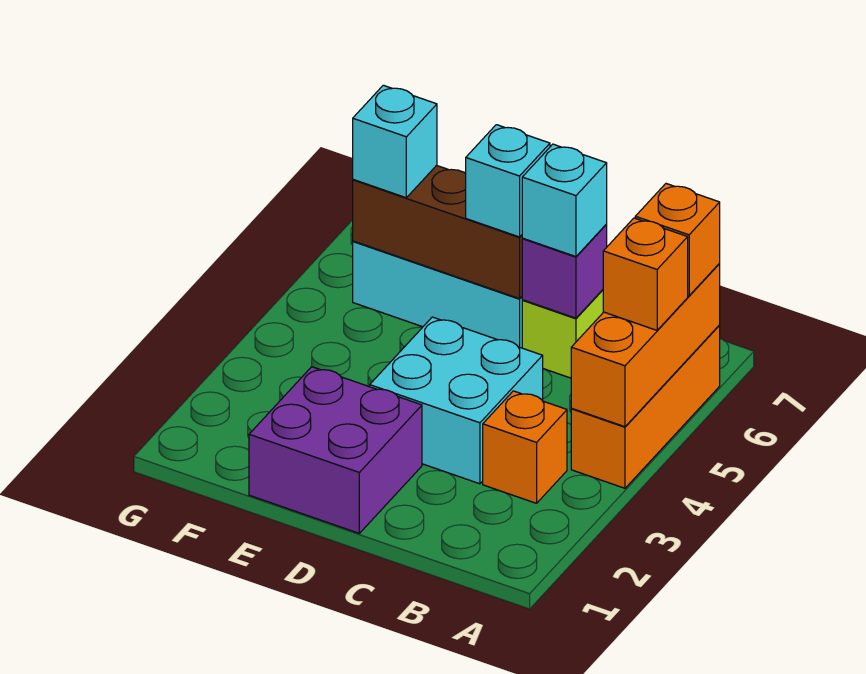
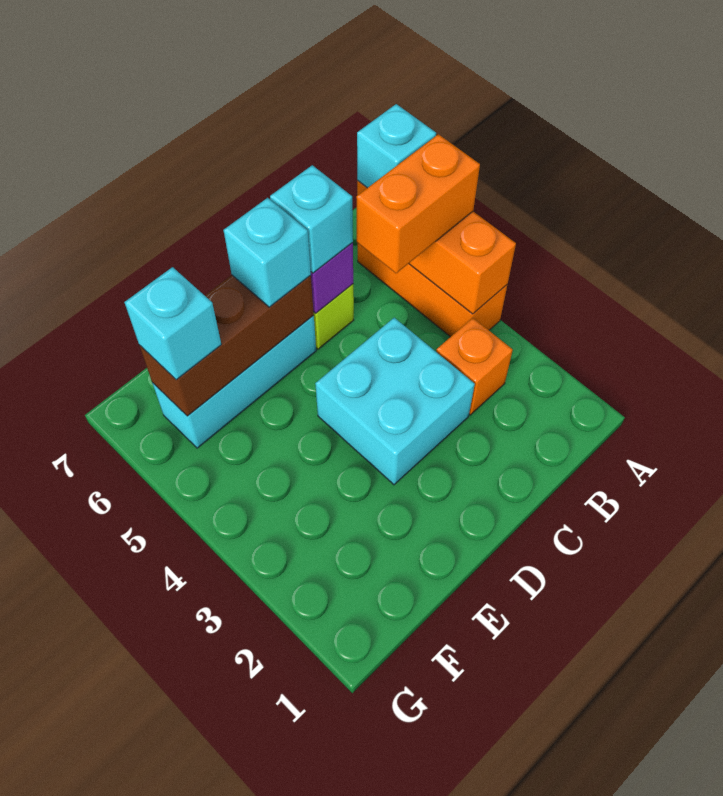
orange brick A5 level 3 -> orange brick A5:B5 level 3
orange brick A6 level 3 -> cyan brick A6 level 3
purple brick D1:E2 level 1 -> none

